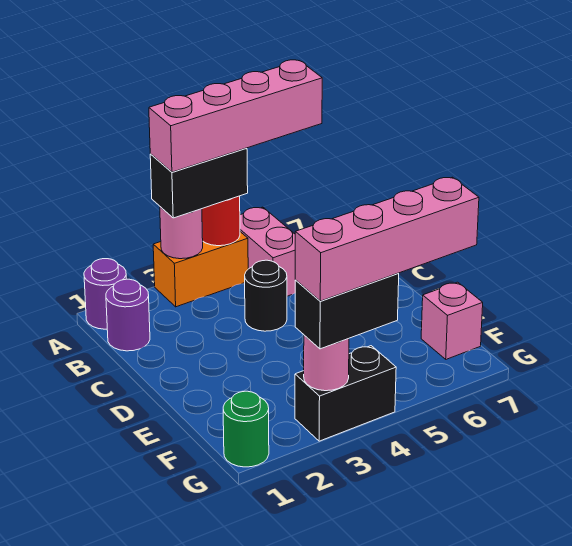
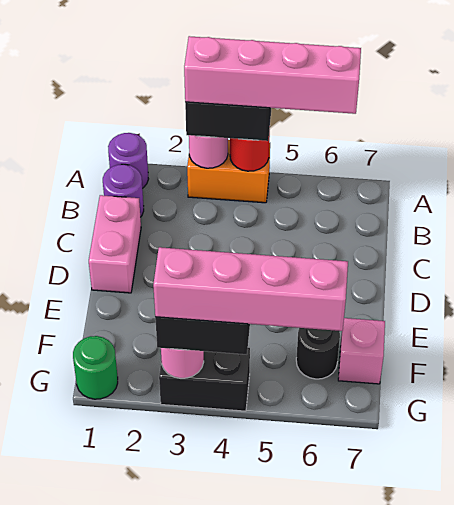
pink brick A5:B5 level 1 -> pink brick C1:D1 level 1
black round brick C4 level 1 -> black round brick F6 level 1

